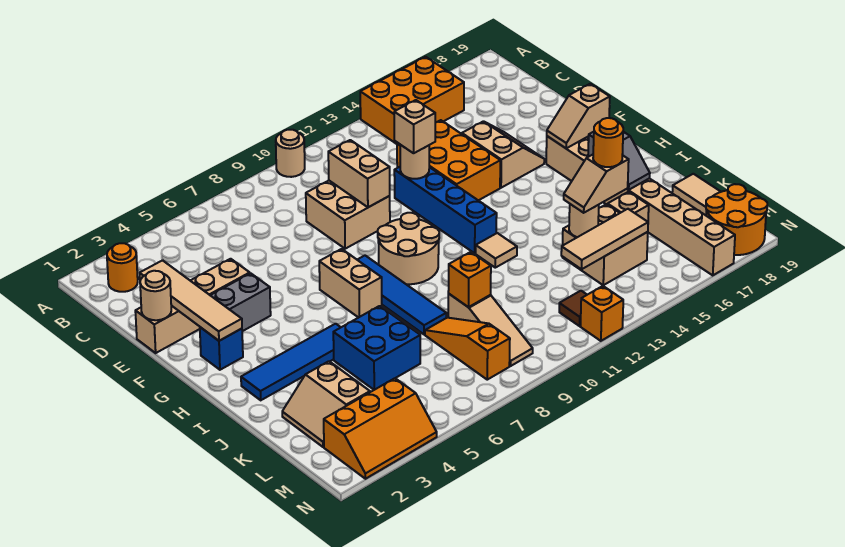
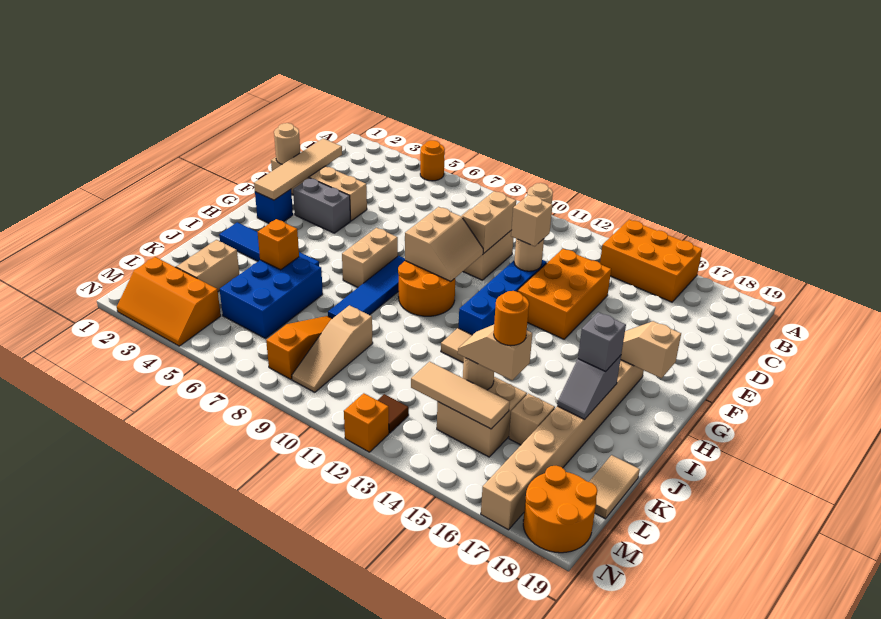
orange round brick B2 level 1 -> orange round brick A5 level 1
tan slope E15:F16 level 1 top 15 -> tan slope F9:G10 level 2 top 9
tan round brick G9:H10 level 1 -> orange round brick G9:H10 level 1
none -> grey brick I17 level 3
blue brick J5:K6 level 1 -> blue brick J5:L6 level 1
orange brick K9 level 2 -> orange brick J5 level 2

